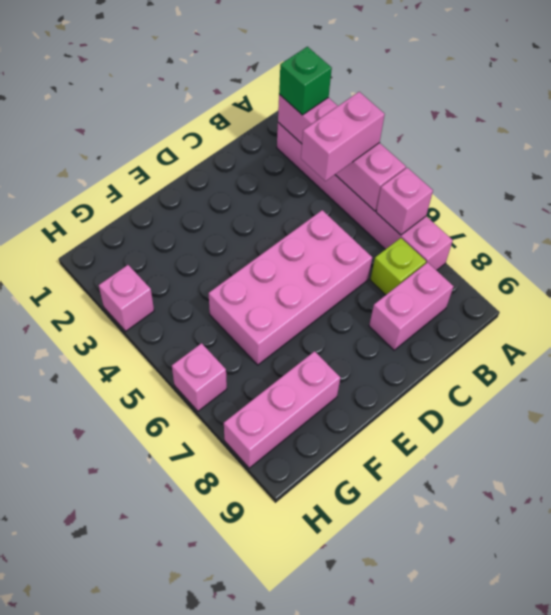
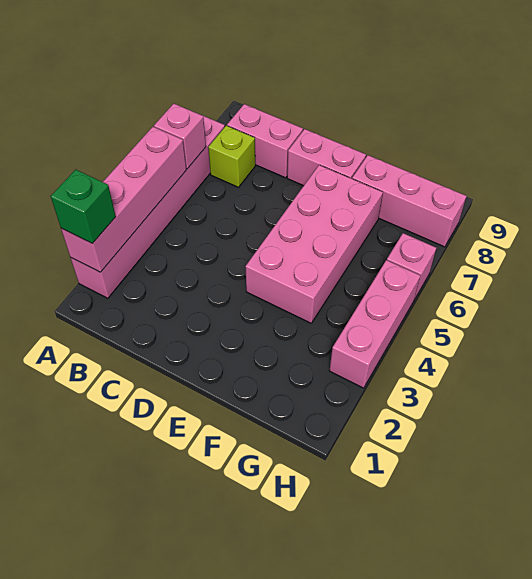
pink brick A4:B4 level 3 -> pink brick D8:E8 level 1
pink brick C5:F6 level 1 -> pink brick E4:F7 level 1
pink brick H3 level 1 -> pink brick H3:H5 level 1

